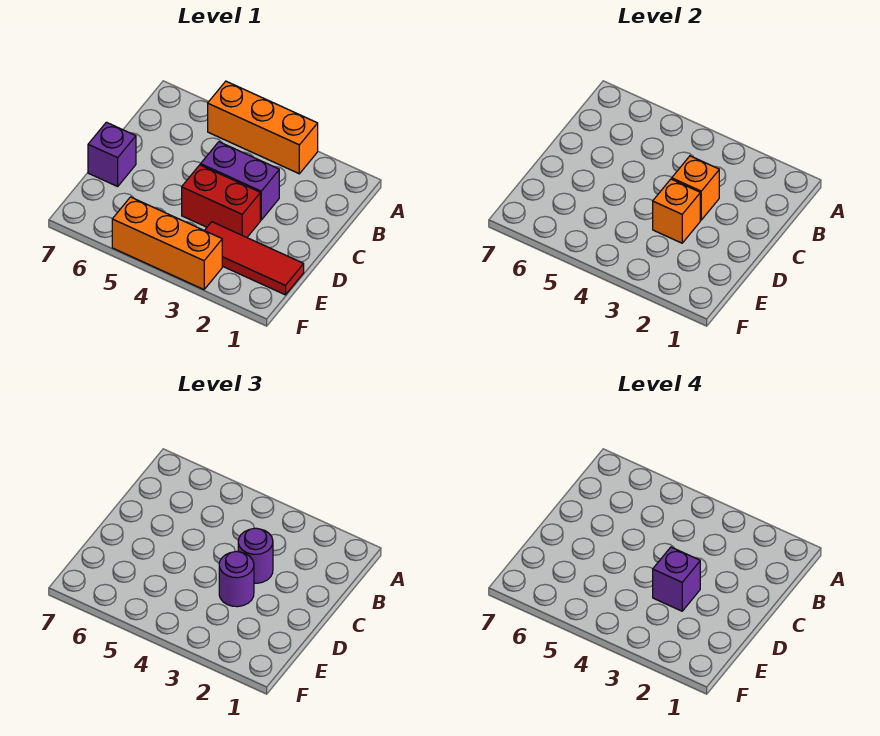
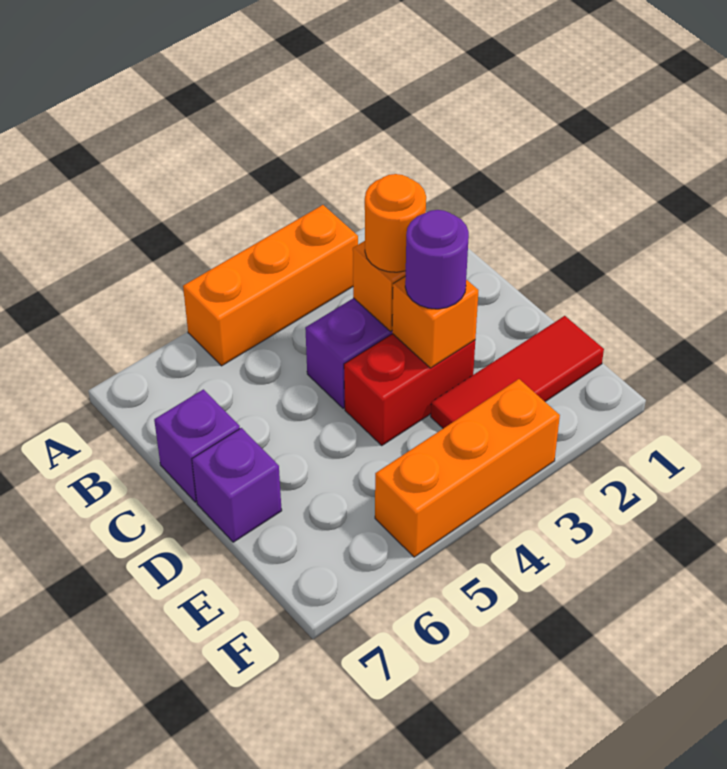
purple round brick C3 level 3 -> orange round brick C3 level 3
purple brick D3 level 4 -> purple brick C7 level 1

